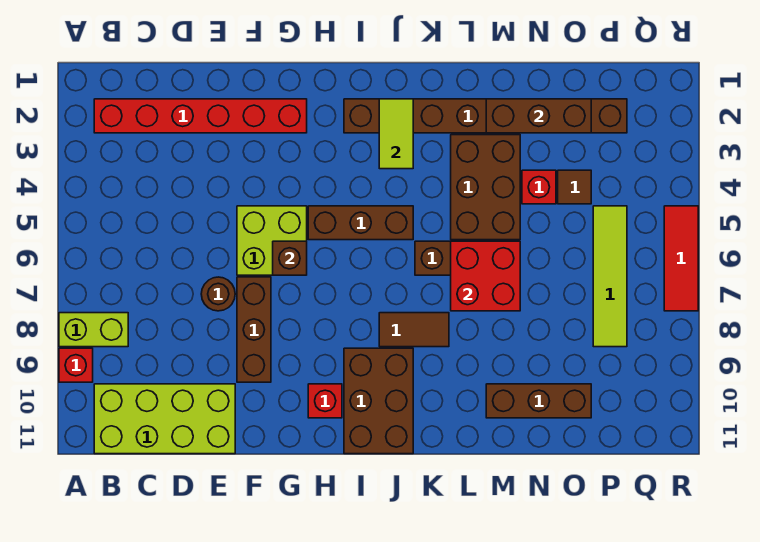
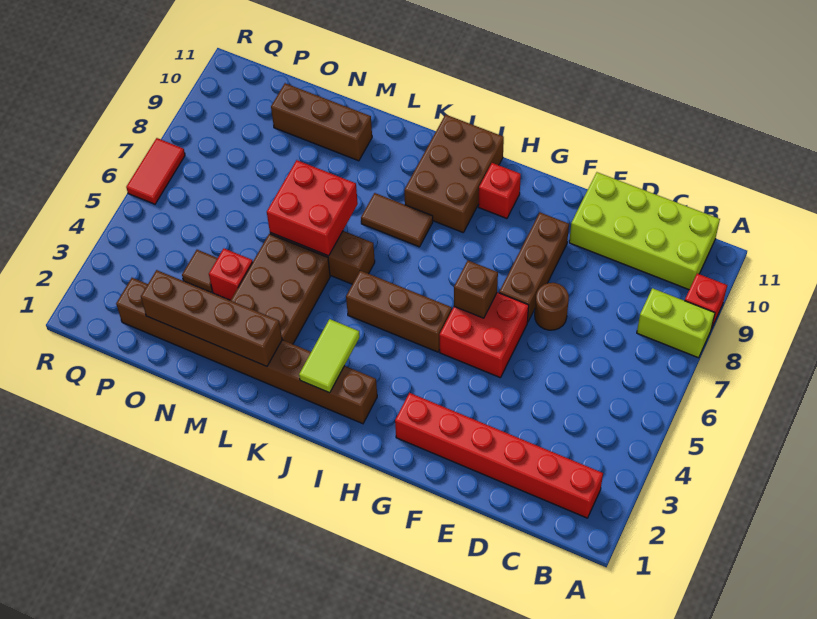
lime brick F5:G6 level 1 -> red brick F5:G6 level 1
brown brick M2:O2 level 2 -> brown brick L2:O2 level 2
lime tile P5:P8 level 1 -> none
red tile R5:R7 level 1 -> red tile R6:R7 level 1

